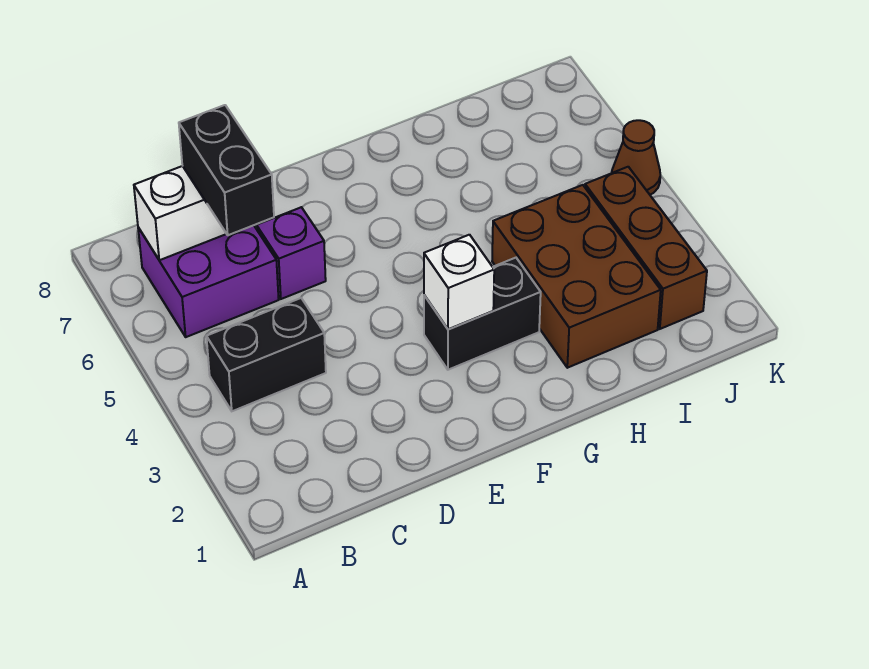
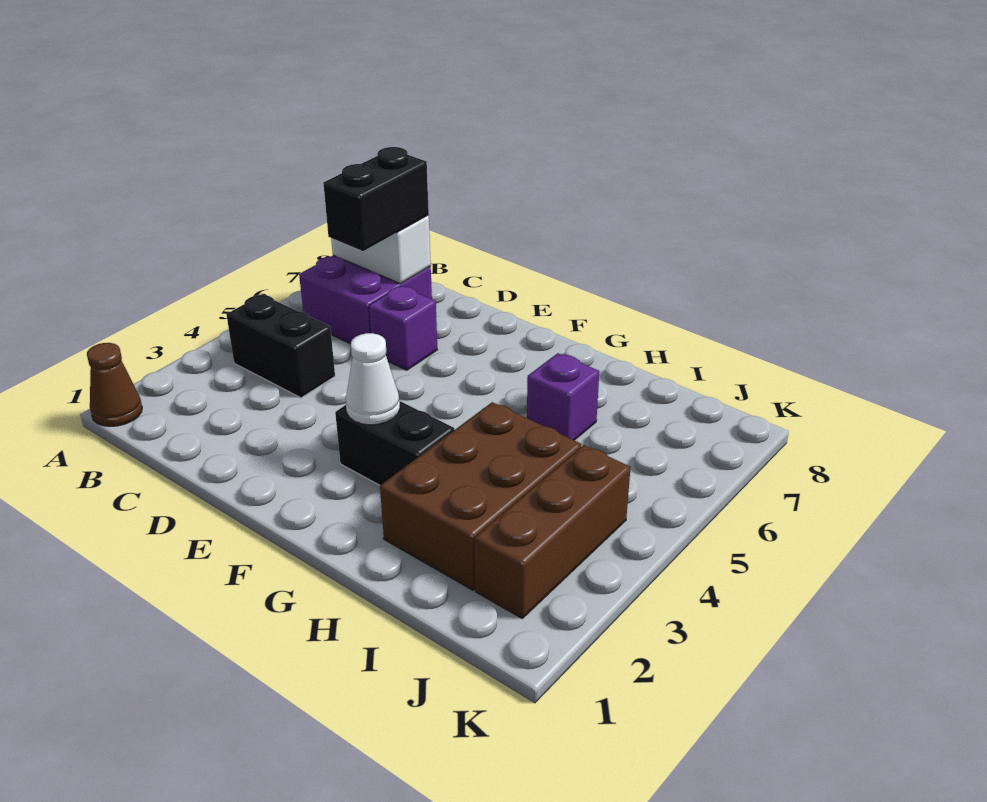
white brick F3 level 2 -> white cone F3 level 2
none -> purple brick H6 level 1
brown cone K5 level 1 -> brown cone A1 level 1

